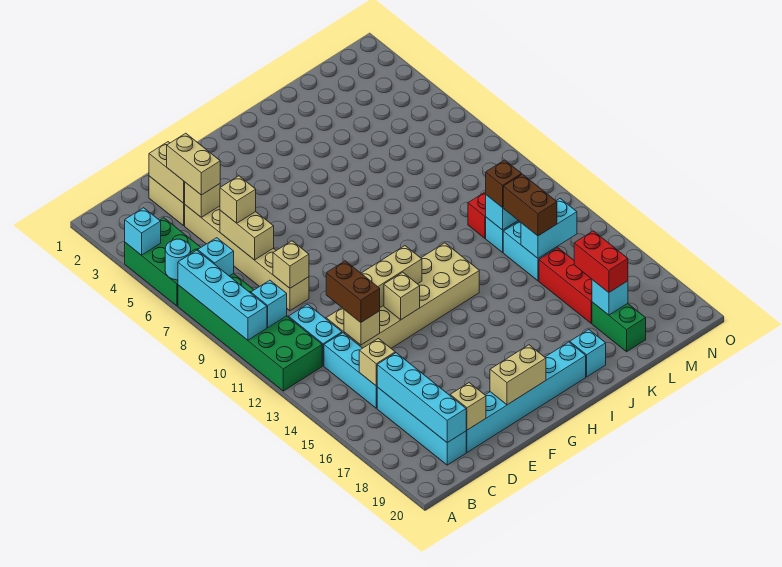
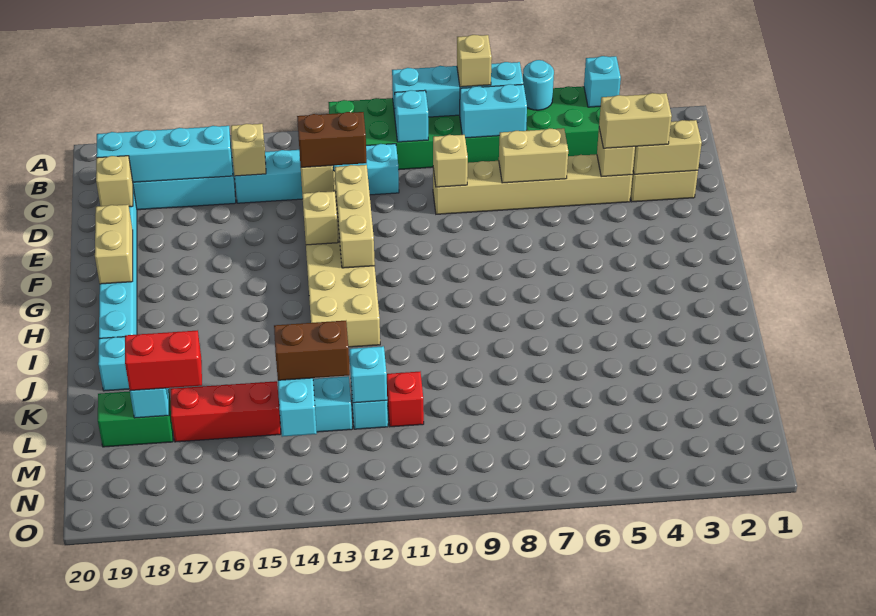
cyan brick B7 level 2 -> cyan brick B7:B8 level 2
tan brick D6 level 3 -> tan brick A8 level 3
brown brick L12 level 3 -> none

